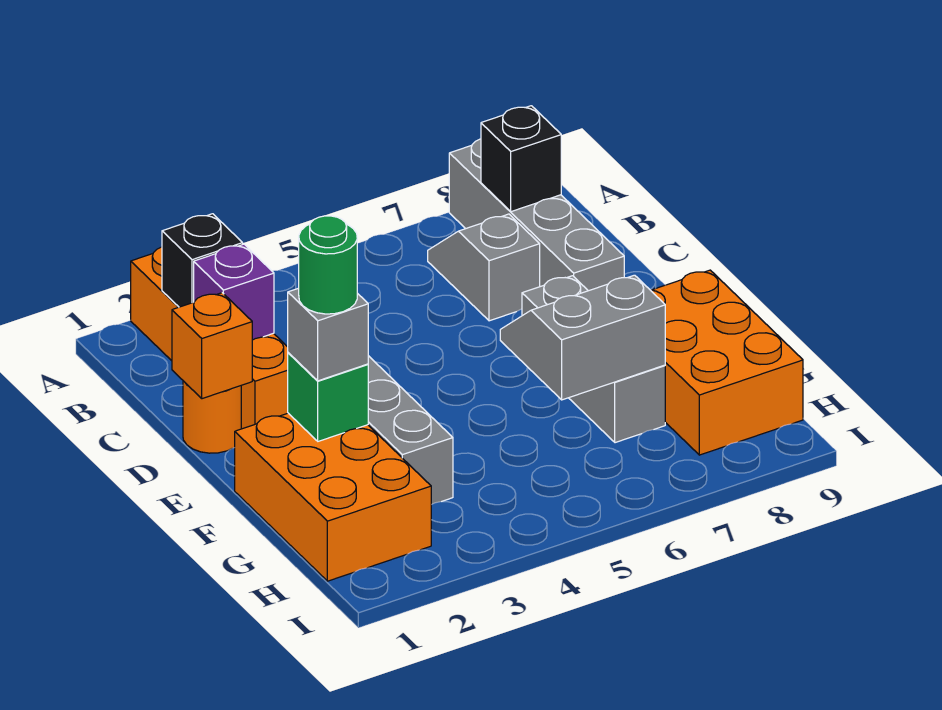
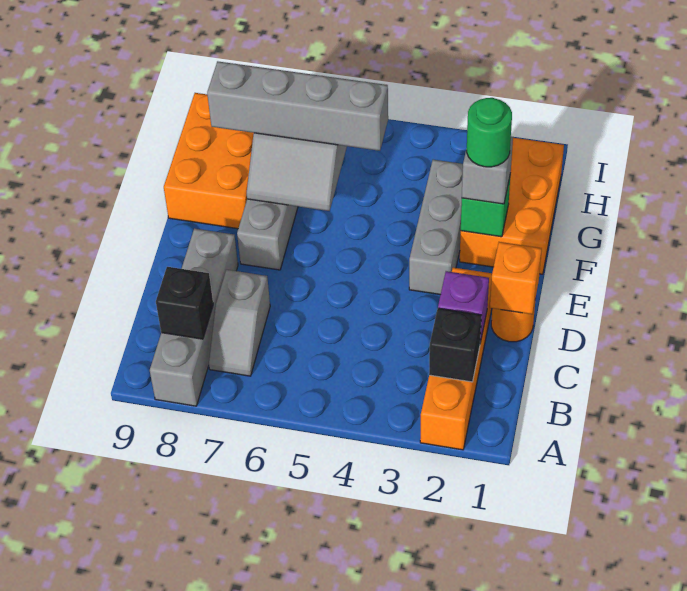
none -> grey brick G5:G8 level 3

